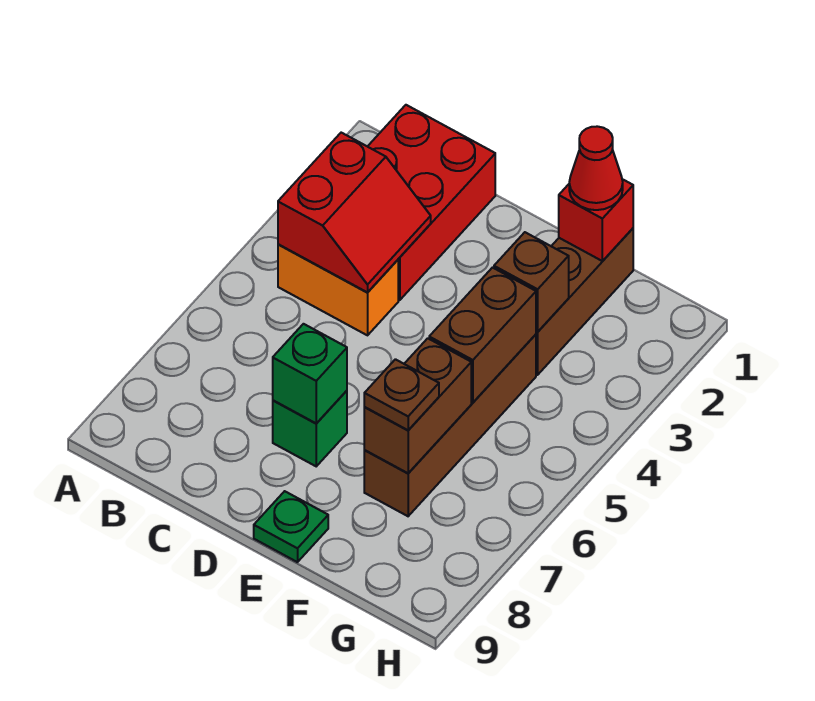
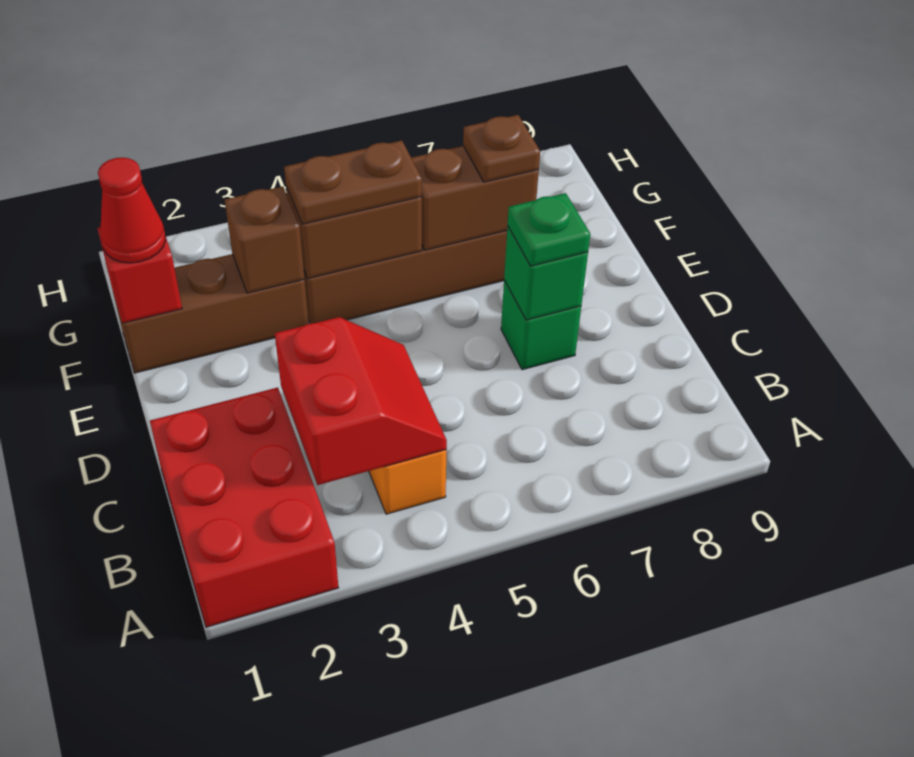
red brick B1:C3 level 1 -> red brick A1:C2 level 1
red slope B3:C4 level 2 top B -> red slope B3:C4 level 2 top 3
green plate E9 level 1 -> green plate D7 level 3
none -> brown plate F4:F5 level 3

